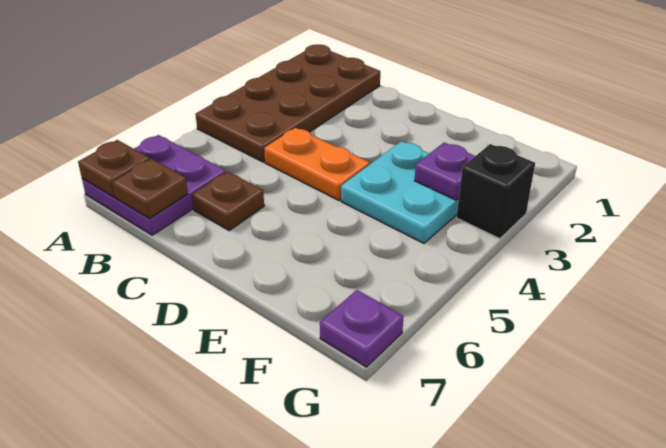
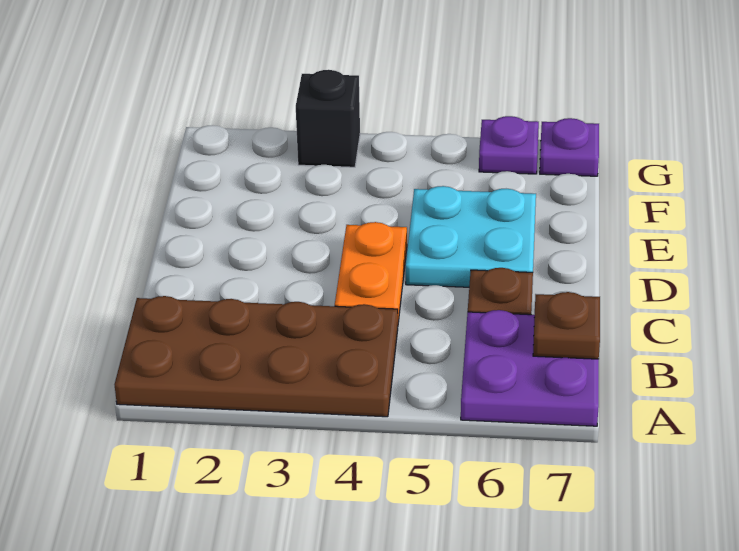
brown plate A7 level 2 -> none
cyan plate E3:F4 level 1 -> cyan plate D5:E6 level 1
purple plate F3 level 2 -> purple plate G6 level 1

